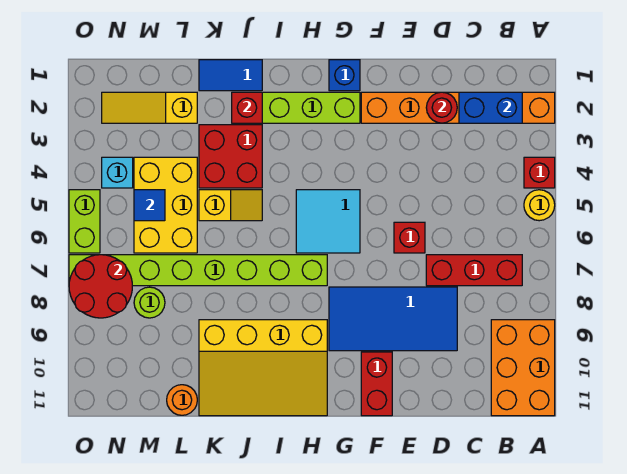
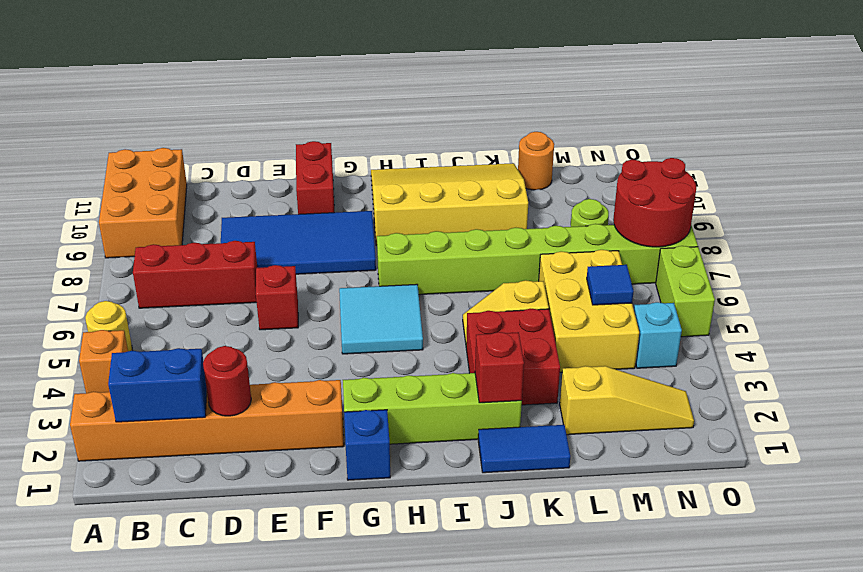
red brick A4 level 1 -> orange brick A4 level 1

